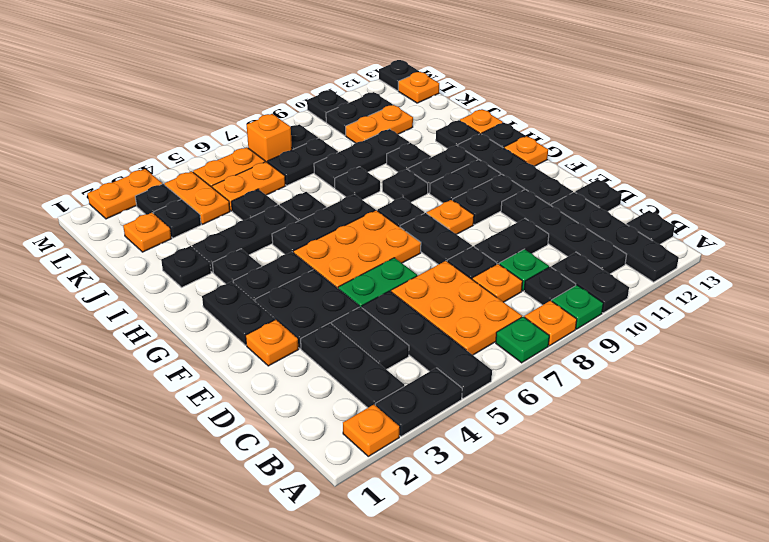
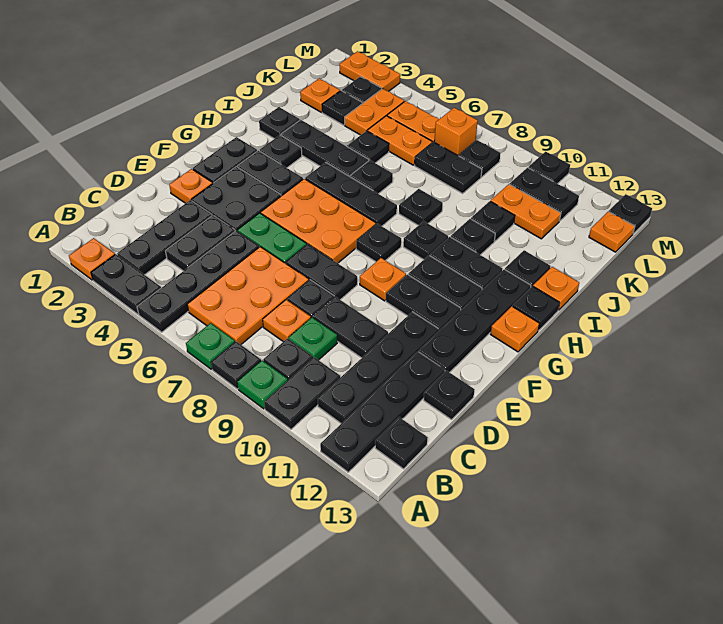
orange plate A8 level 1 -> black plate A8 level 1
black plate E8:F8 level 1 -> black plate E7:E8 level 1
black plate J8:J10 level 1 -> black plate J10 level 1

